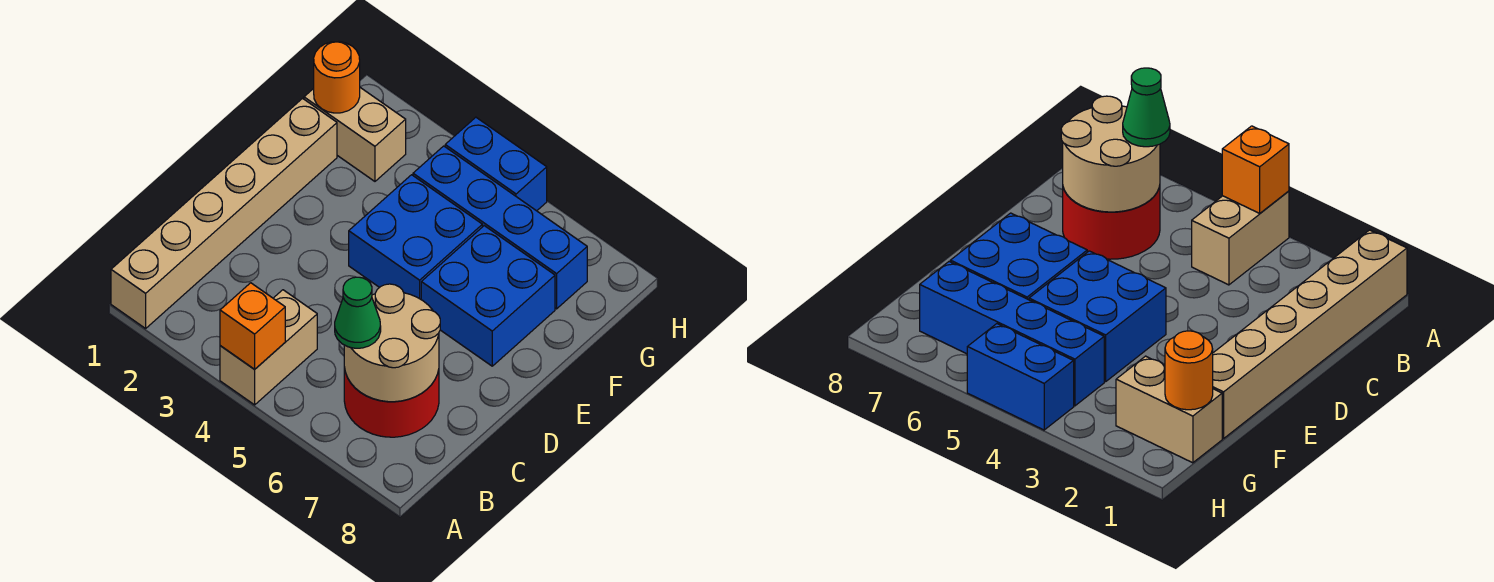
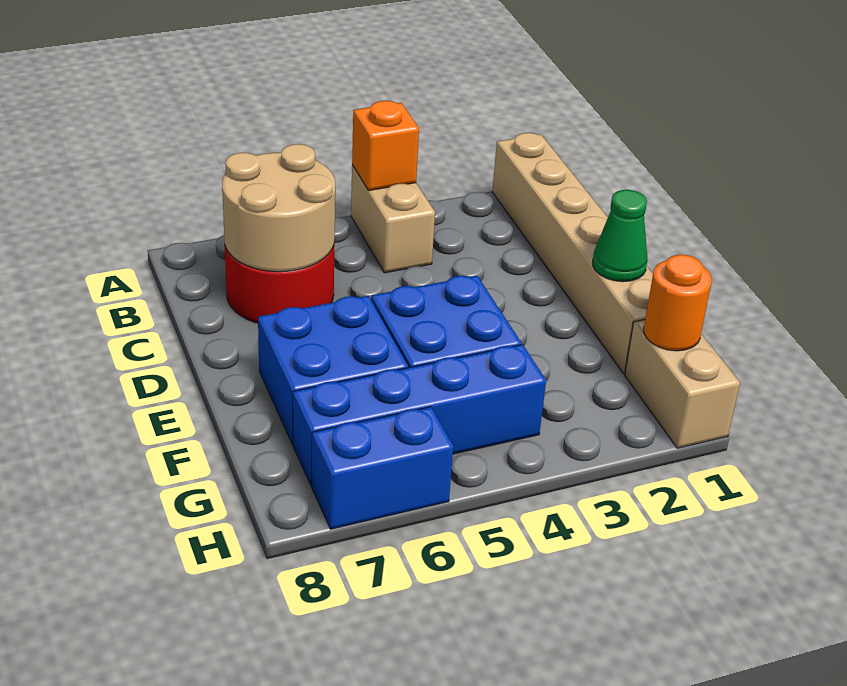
green cone B6 level 3 -> green cone E1 level 2
tan brick G1:G2 level 1 -> tan brick G1:H1 level 1
blue brick H4:H5 level 1 -> blue brick H6:H7 level 1

